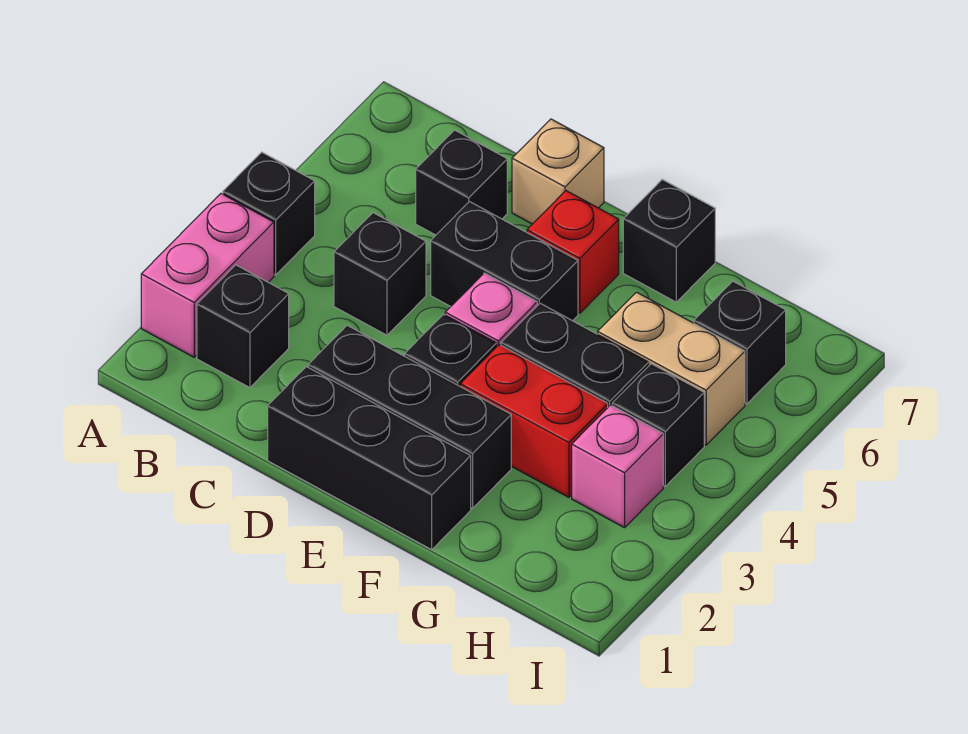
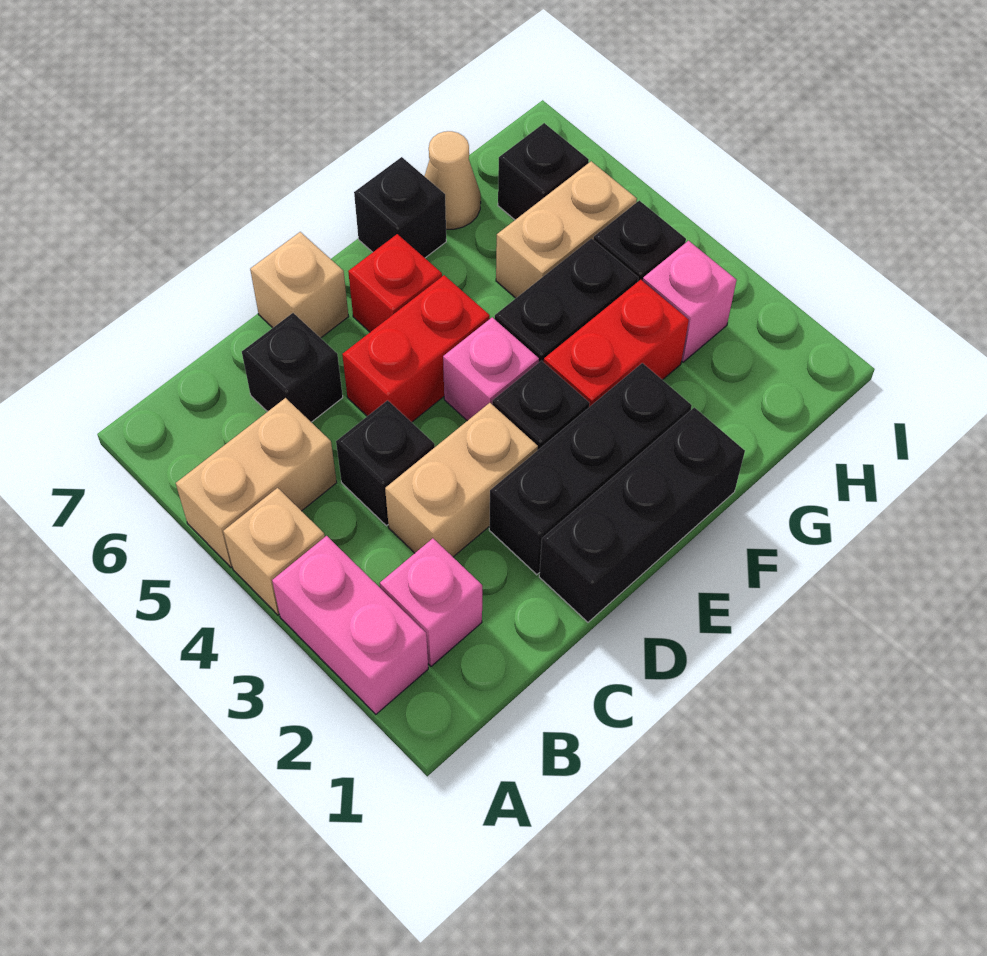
black brick A4 level 1 -> tan brick A4 level 1
none -> tan brick A5:B5 level 1
black brick B2 level 1 -> pink brick B2 level 1
none -> tan brick C3:D3 level 1
black brick D5:E5 level 1 -> red brick D5:E5 level 1
none -> tan cone G7 level 1

